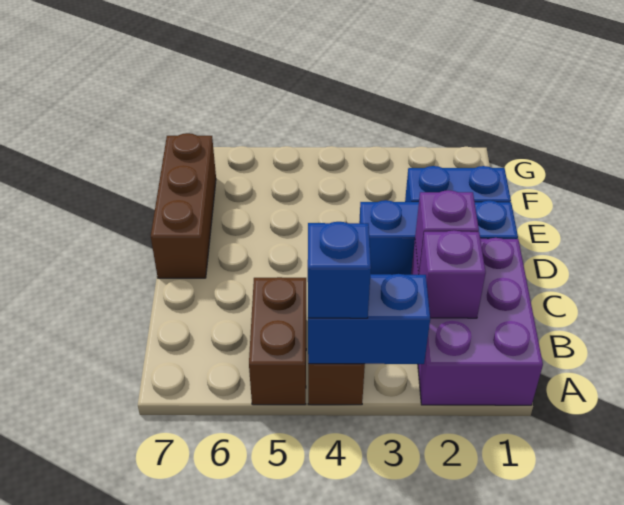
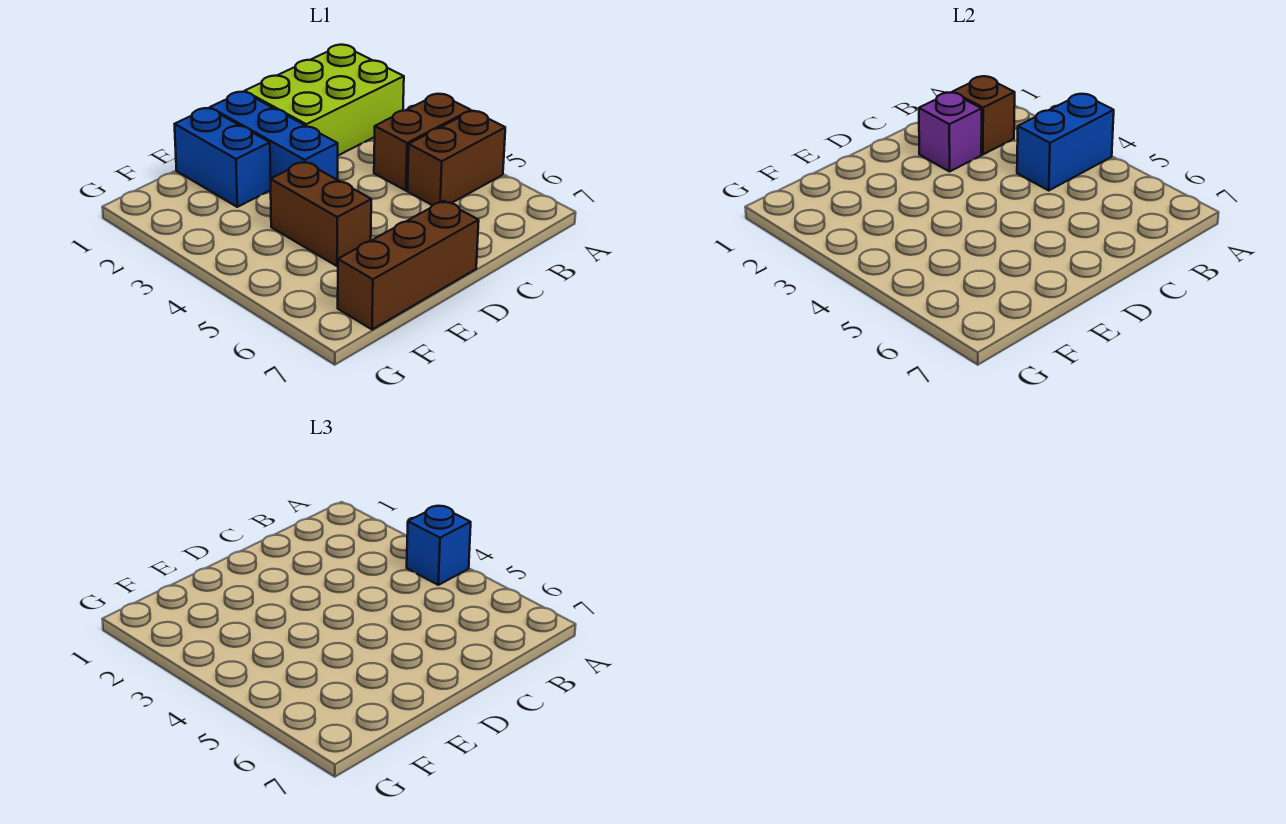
purple brick A1:C2 level 1 -> lime brick A1:C2 level 1
blue brick A3:A4 level 2 -> blue brick A4:B4 level 2
purple brick B2 level 2 -> brown brick B2 level 2
none -> brown brick E4:E5 level 1

